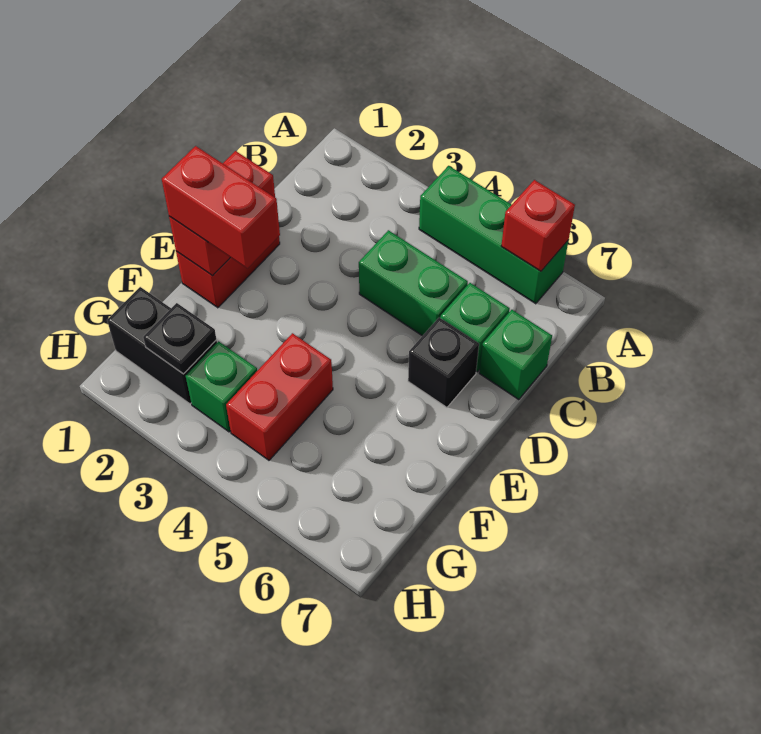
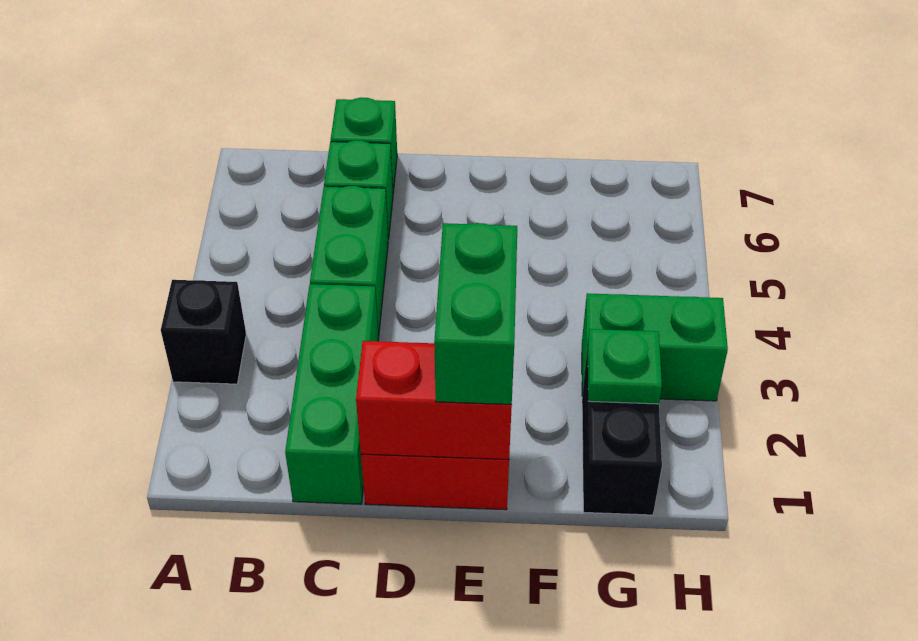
green brick A4:A6 level 1 -> green brick C1:C3 level 1
red brick A6 level 2 -> none
black brick D6 level 1 -> black brick A3 level 1
red brick E1:E2 level 3 -> green brick E1:E2 level 3
red brick F4:G4 level 1 -> none
black plate G2 level 2 -> green plate G2 level 2
green brick G3 level 1 -> green brick G3:H3 level 1

